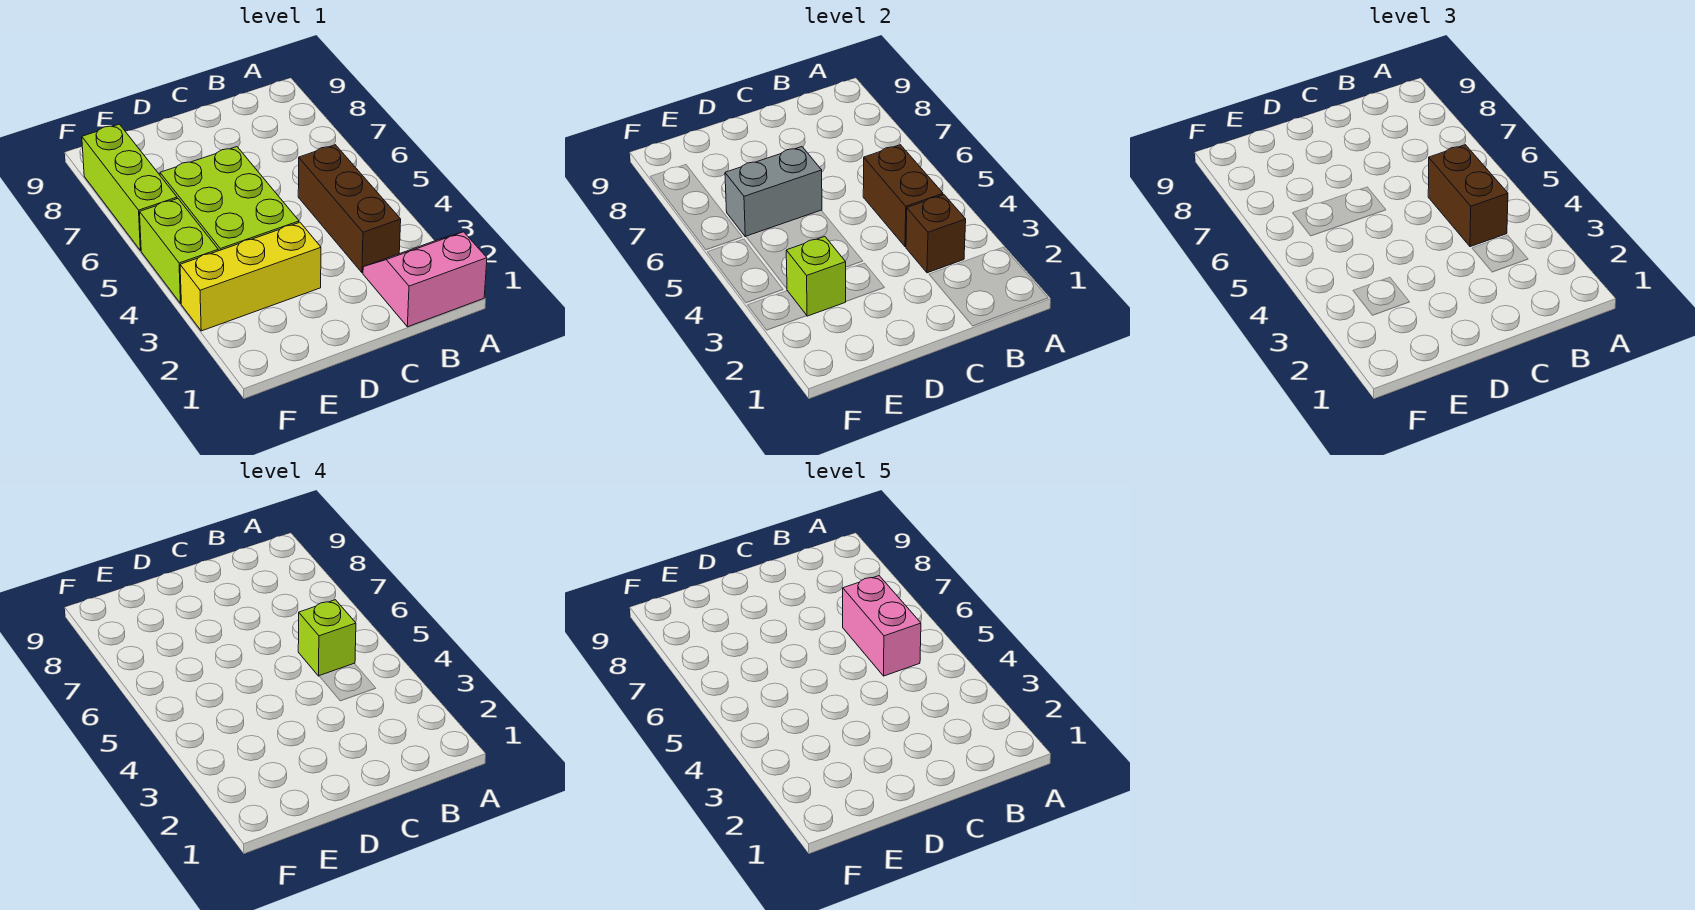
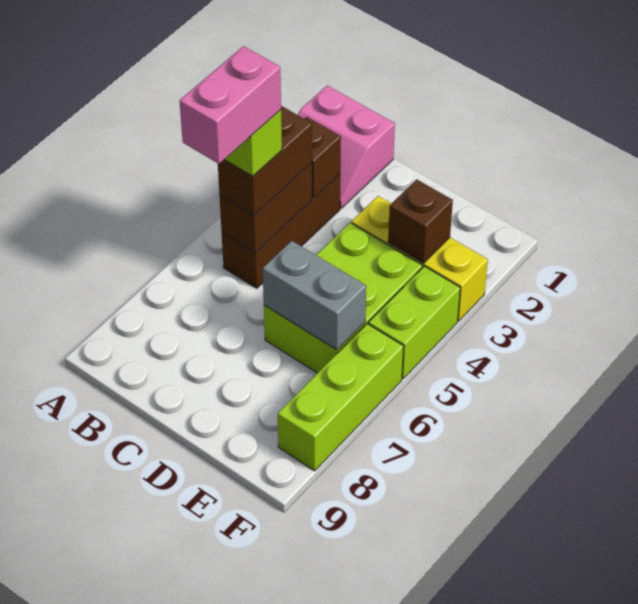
lime brick E3 level 2 -> brown brick E3 level 2

